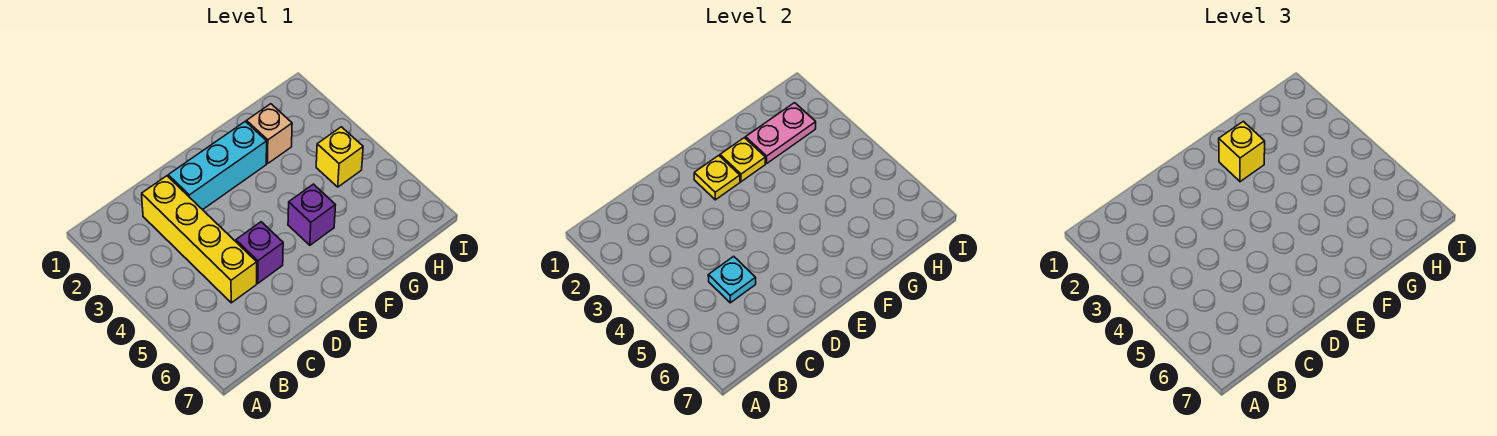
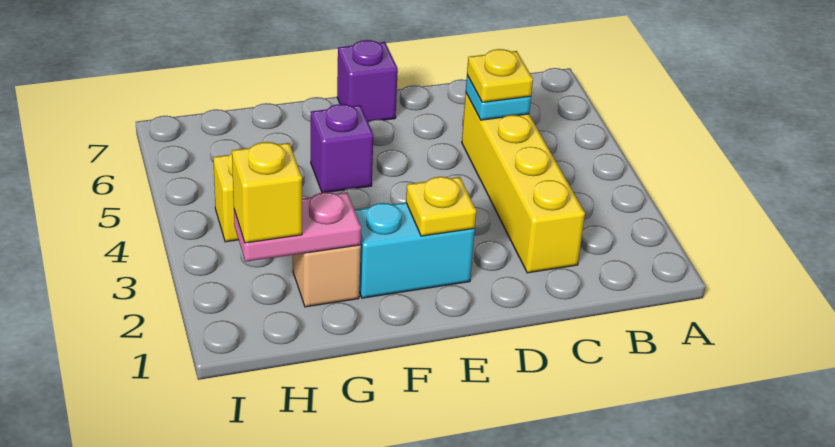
cyan brick D2:F2 level 1 -> cyan brick E2:F2 level 1
purple brick D5 level 1 -> purple brick E7 level 1
yellow plate F2 level 2 -> yellow plate C5 level 3
yellow brick F2 level 3 -> yellow brick H2 level 3

